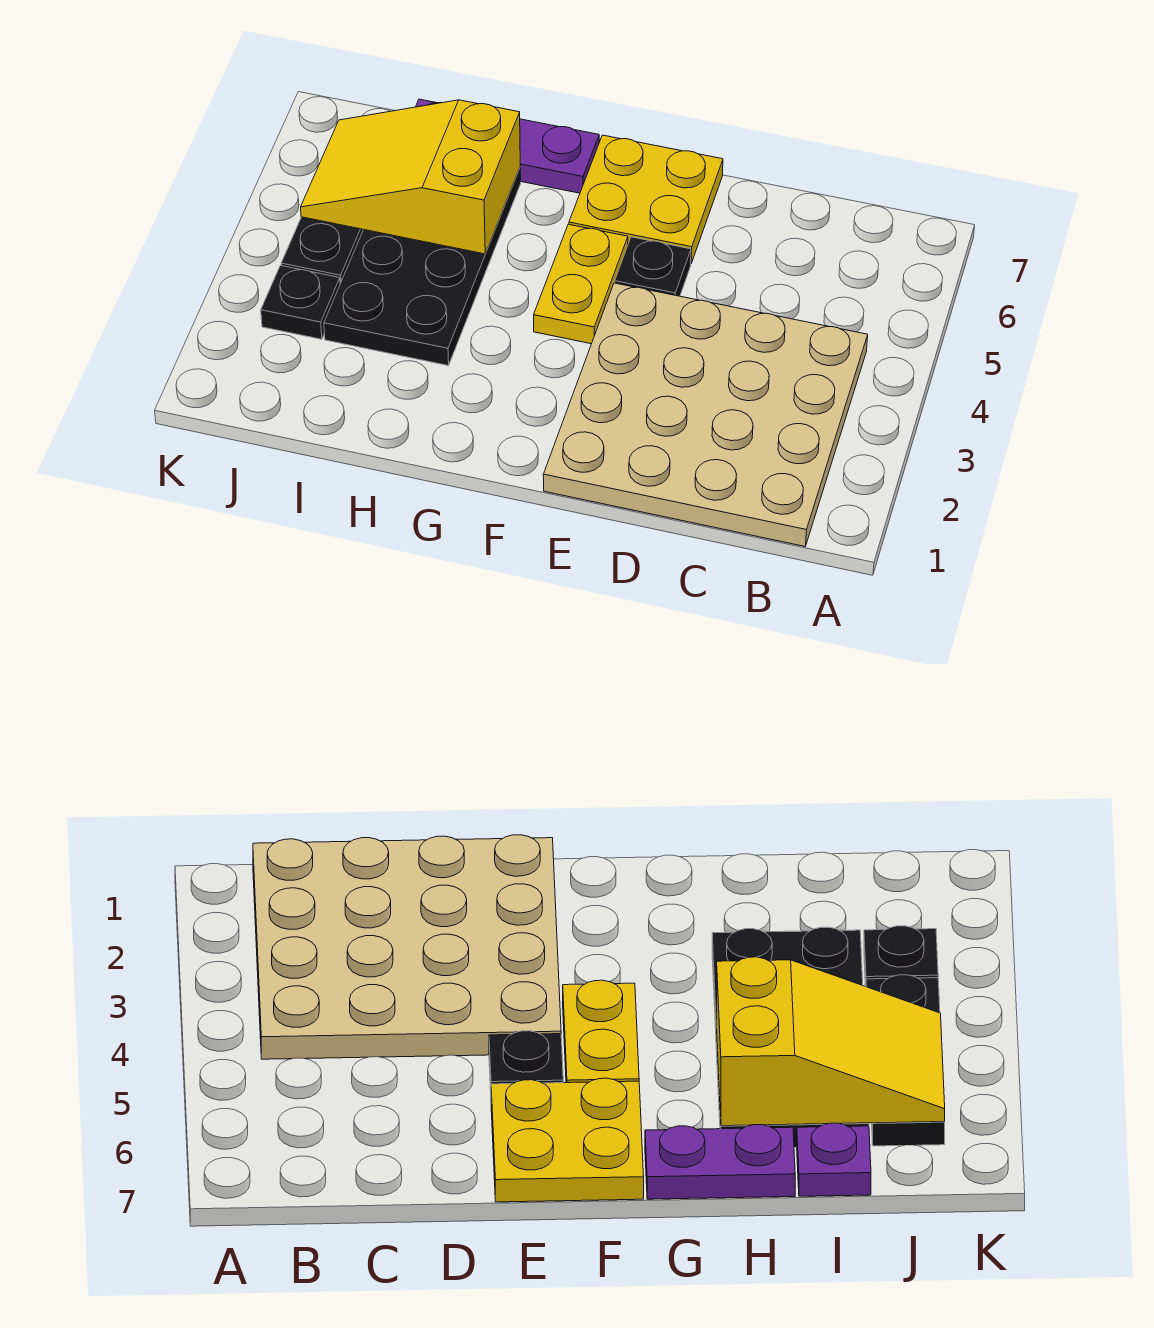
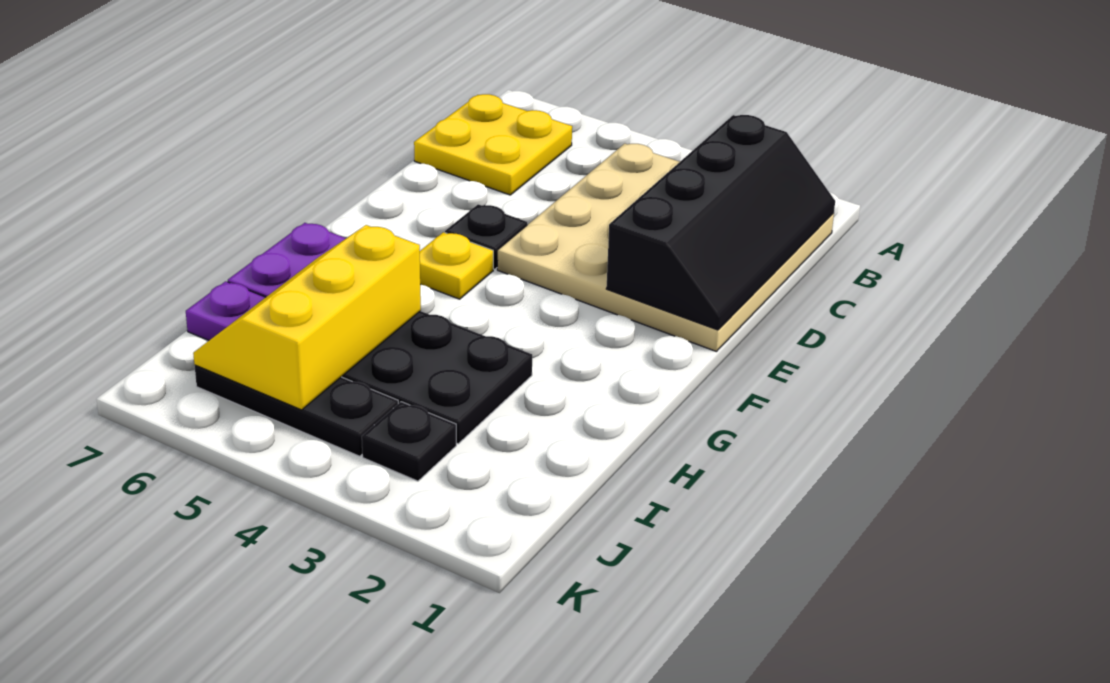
none -> black slope B1:E2 level 2 top 2
yellow plate E6:F7 level 1 -> yellow plate B6:C7 level 1
yellow plate F4:F5 level 1 -> yellow plate F5 level 1
yellow slope H5:J6 level 2 top H -> yellow slope H5:J6 level 2 top 5

